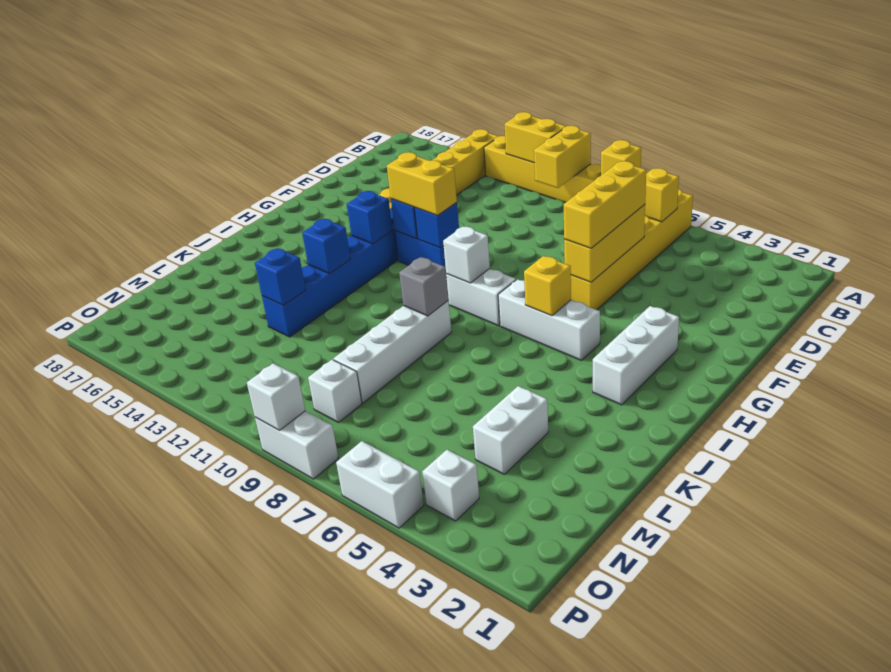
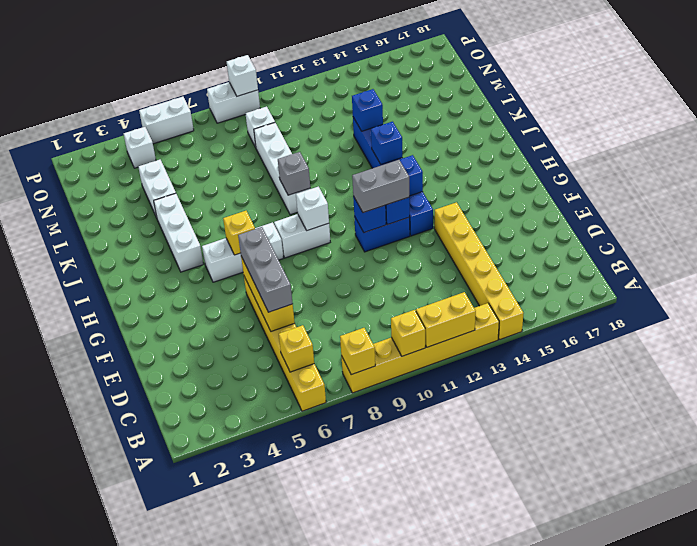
yellow brick A10:B10 level 2 -> yellow brick A10 level 2
yellow brick D6:F6 level 3 -> grey brick D6:F6 level 3
white brick G3:I3 level 1 -> white brick I4:K4 level 1
yellow brick G11:G12 level 3 -> grey brick G11:G12 level 3

